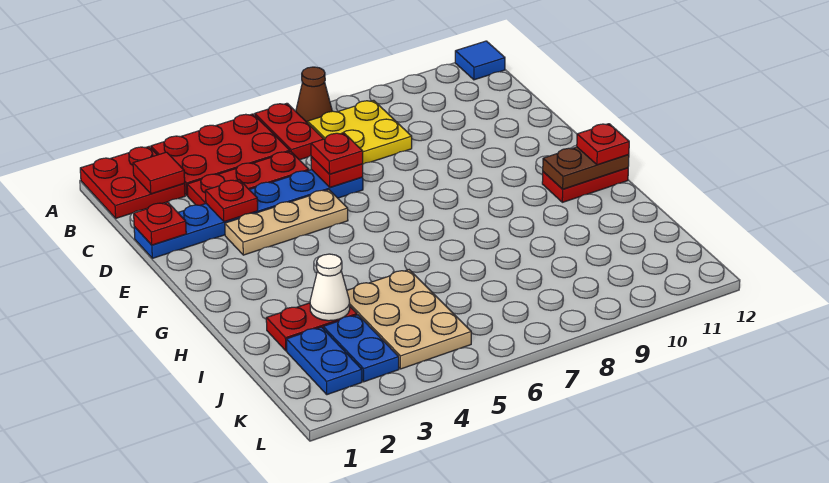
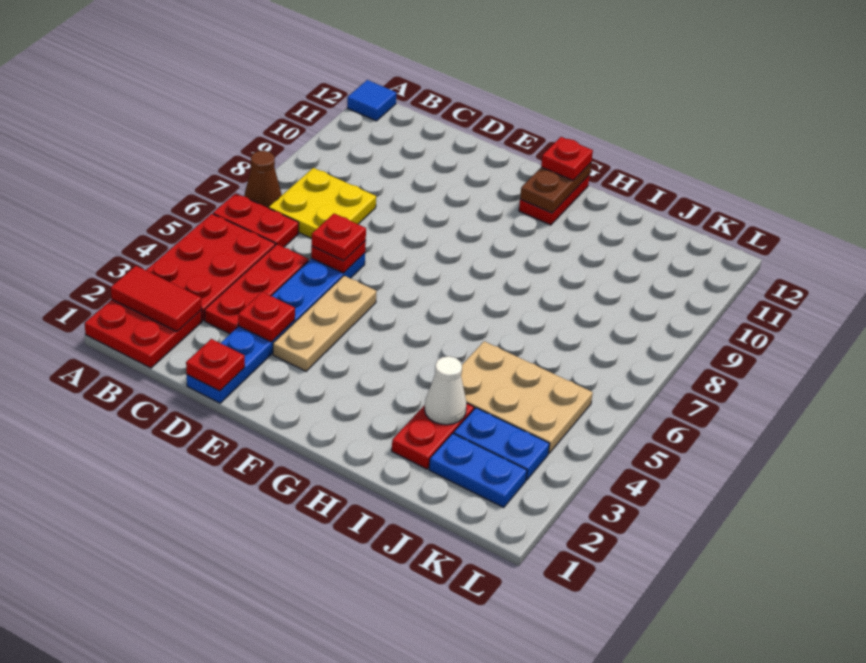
red tile B2 level 2 -> red tile A2:B2 level 2

